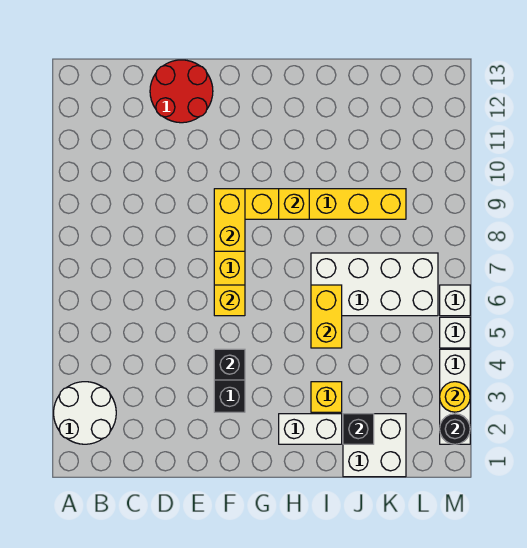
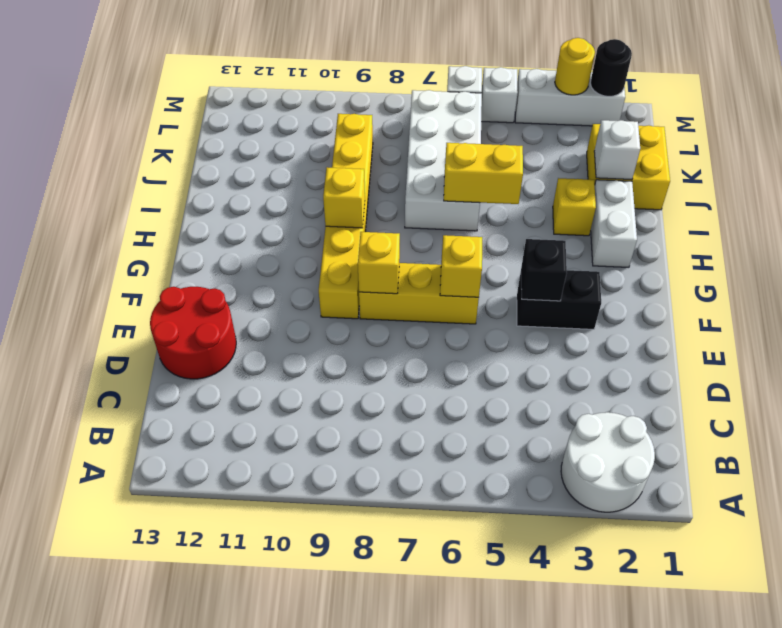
yellow brick F8:F9 level 2 -> yellow brick F8 level 2
white brick J1:K2 level 1 -> yellow brick J1:K2 level 1
black brick J2 level 2 -> white brick J2 level 2

